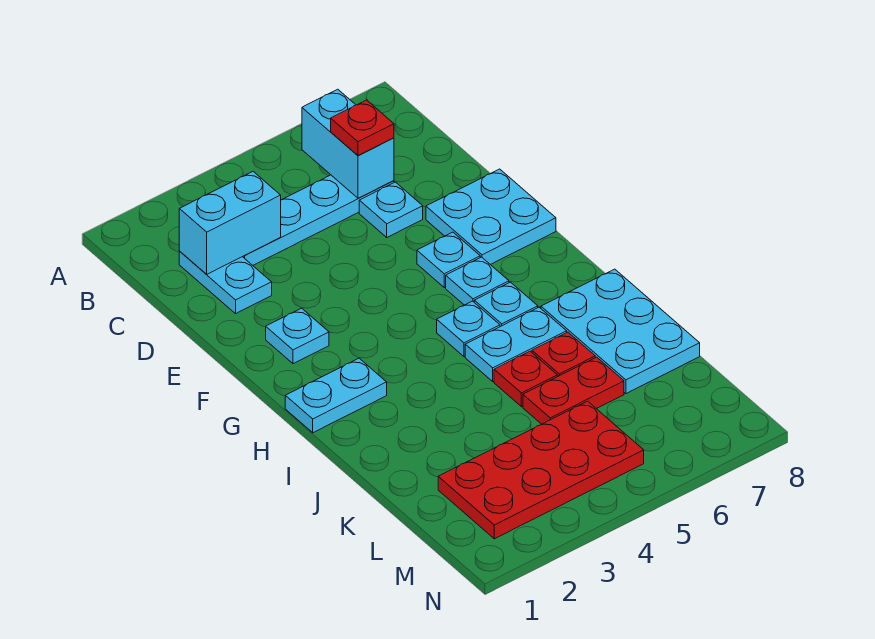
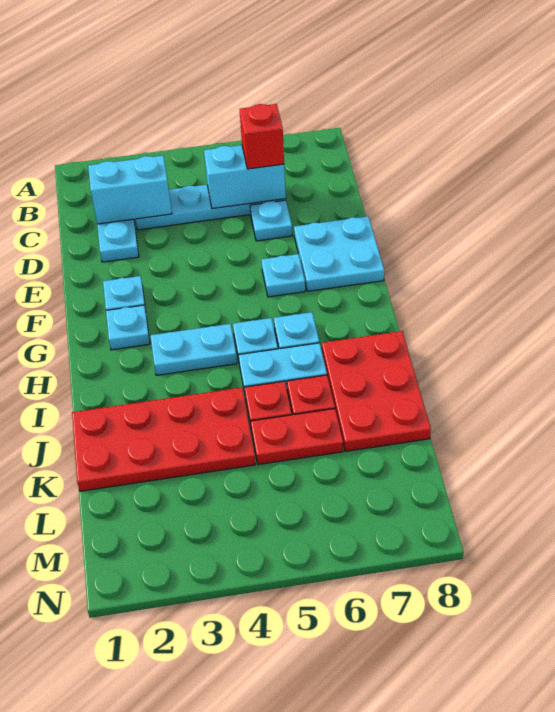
cyan brick B6:C6 level 2 -> cyan brick C5:C6 level 2
red plate C6 level 3 -> red brick C6 level 3
cyan plate G6 level 1 -> cyan plate G2 level 1
cyan plate H1:H2 level 1 -> cyan plate H3:H4 level 1
cyan plate I7:K8 level 1 -> red plate I7:K8 level 1
red plate L2:M5 level 1 -> red plate J1:K4 level 1

